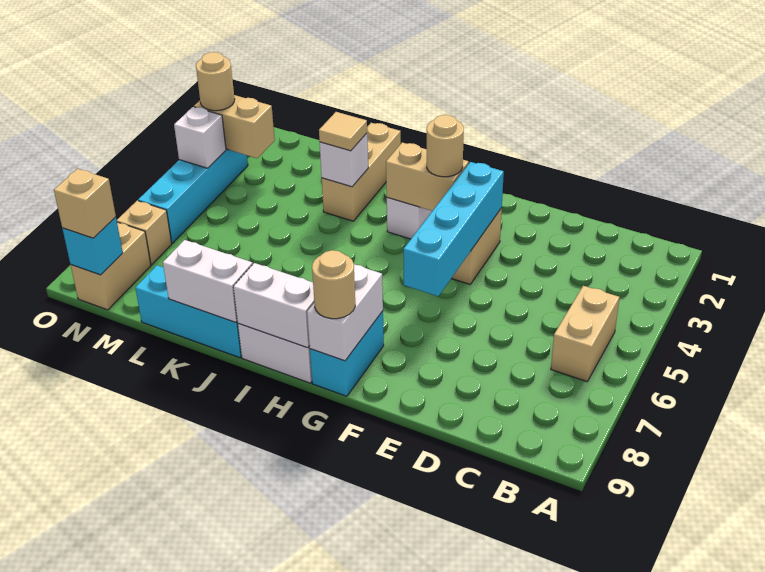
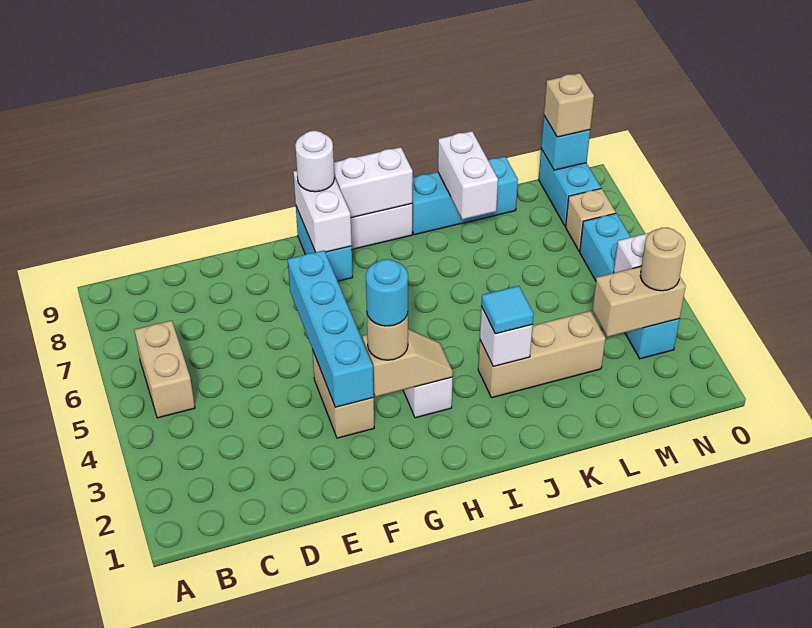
tan brick G3:H3 level 2 -> tan slope G3:H3 level 2 top G
none -> cyan round brick G3 level 4
tan round brick G9 level 3 -> white round brick G9 level 3
tan brick J1:J3 level 1 -> tan brick J3:L3 level 1
tan tile J3 level 3 -> cyan tile J3 level 3
white brick J9:K9 level 2 -> white brick K8:K9 level 2
tan brick N8:N9 level 1 -> cyan brick N8:N9 level 1

